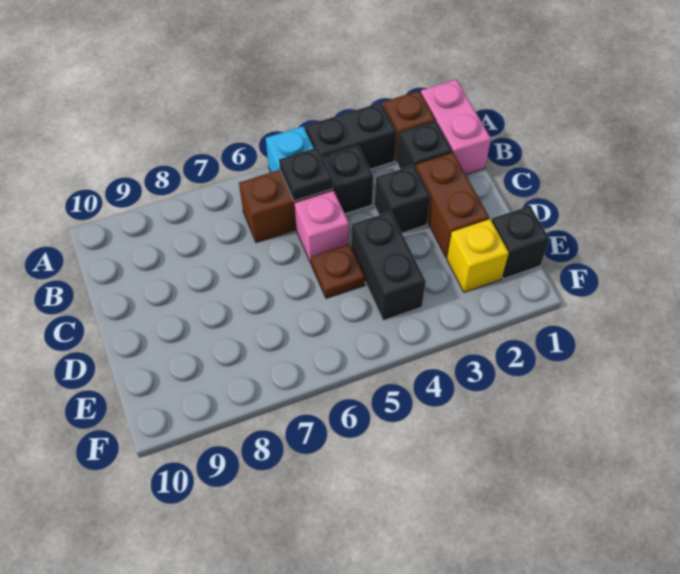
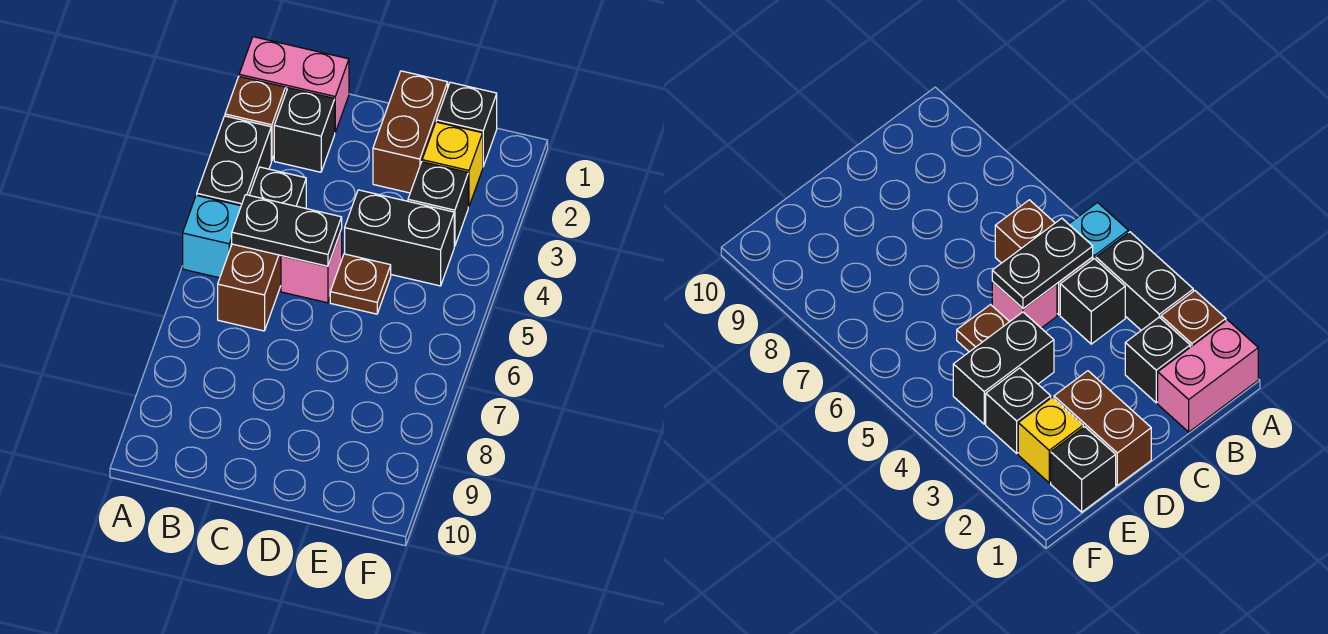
black plate B5 level 2 -> black plate B5:C5 level 2
brown brick C2:D2 level 1 -> brown brick D1:D2 level 1
black brick C3 level 1 -> black brick E3 level 1

